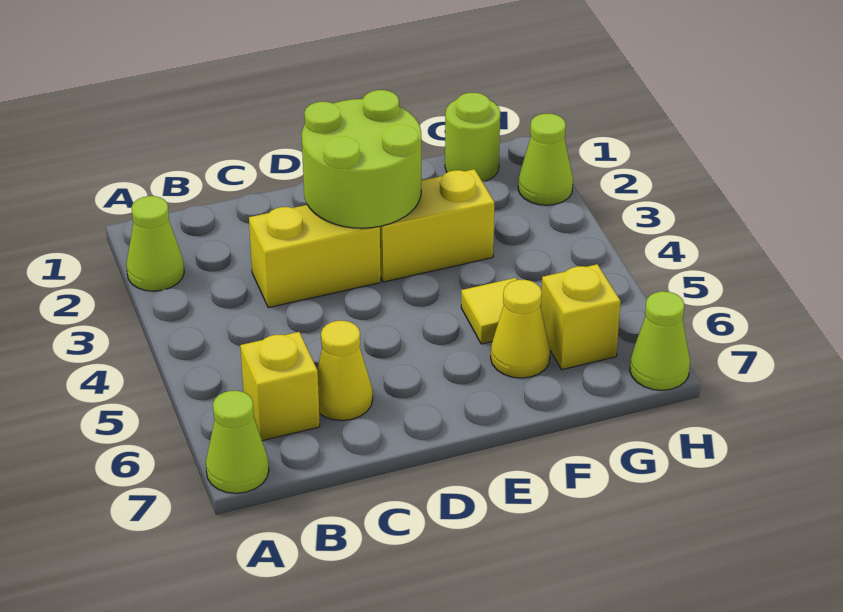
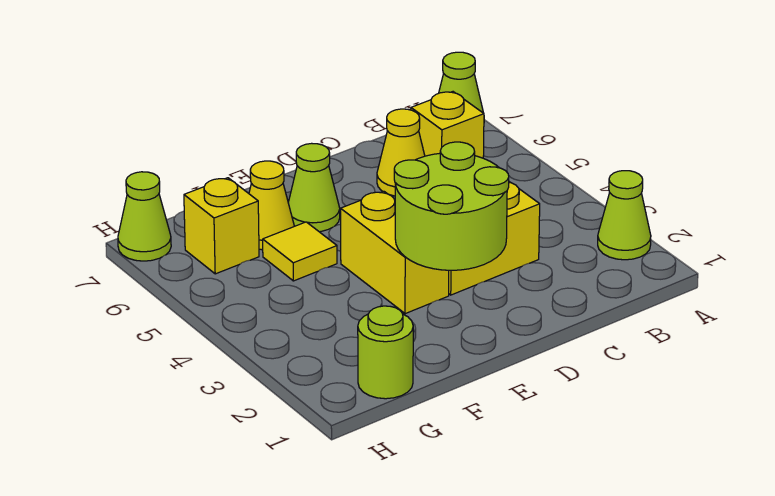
yellow brick E3:F3 level 1 -> yellow brick E3:E4 level 1
lime cone H2 level 1 -> lime cone E6 level 1

